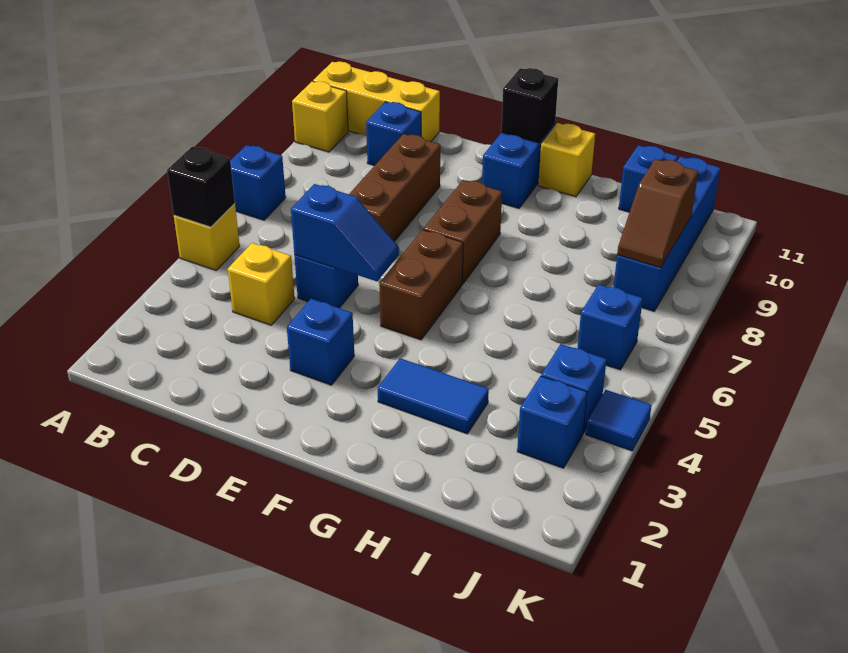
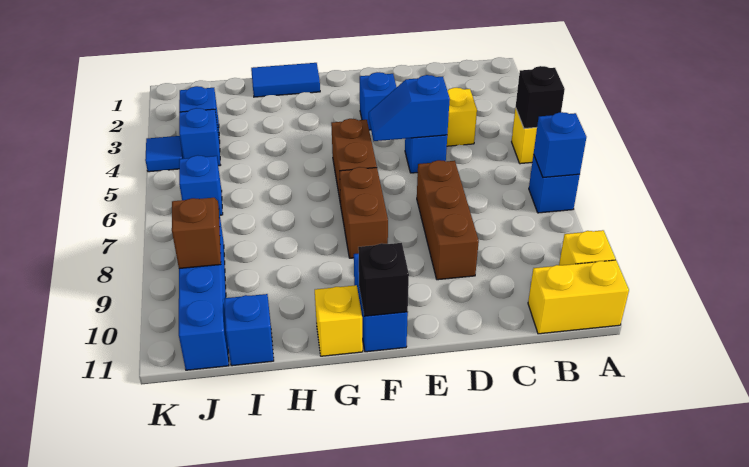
yellow brick A11:C11 level 1 -> yellow brick A11:B11 level 1
blue brick C10 level 1 -> blue brick A7 level 2
blue tile G3:H3 level 1 -> blue tile G1:H1 level 1

